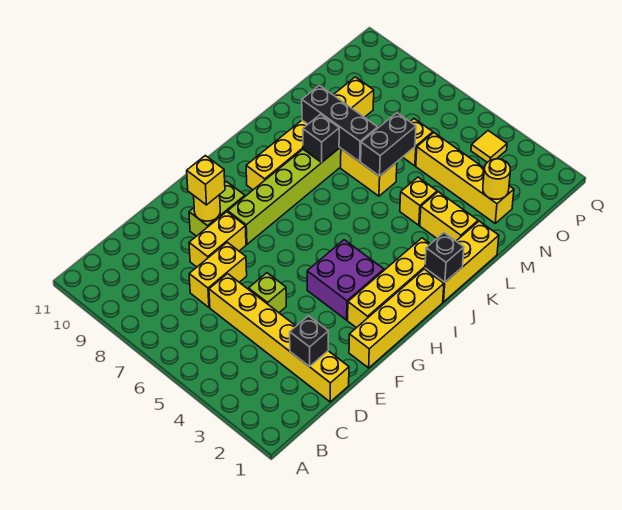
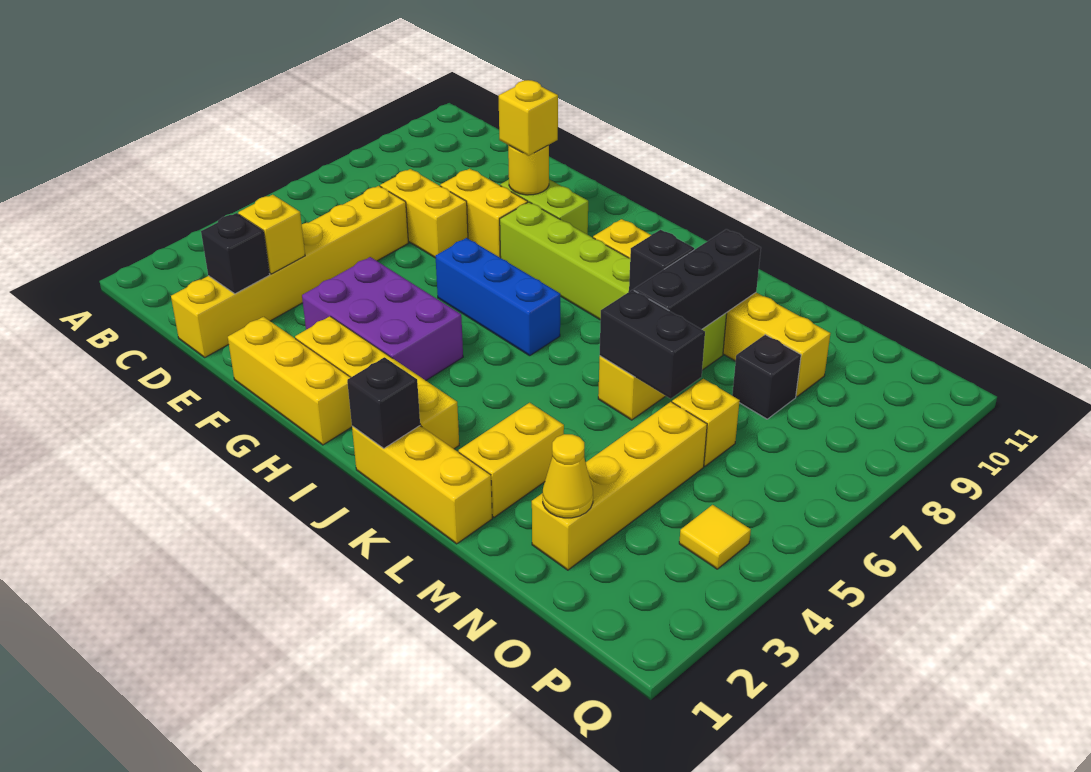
lime brick E5 level 1 -> none
yellow brick F1:I1 level 1 -> yellow brick F1:H1 level 1
purple brick G3:H4 level 1 -> purple brick F3:H4 level 1
none -> blue brick G6:I6 level 1
yellow brick L4 level 1 -> yellow brick D3 level 2
yellow round brick N2 level 2 -> yellow cone N2 level 2
none -> black brick N8 level 1

